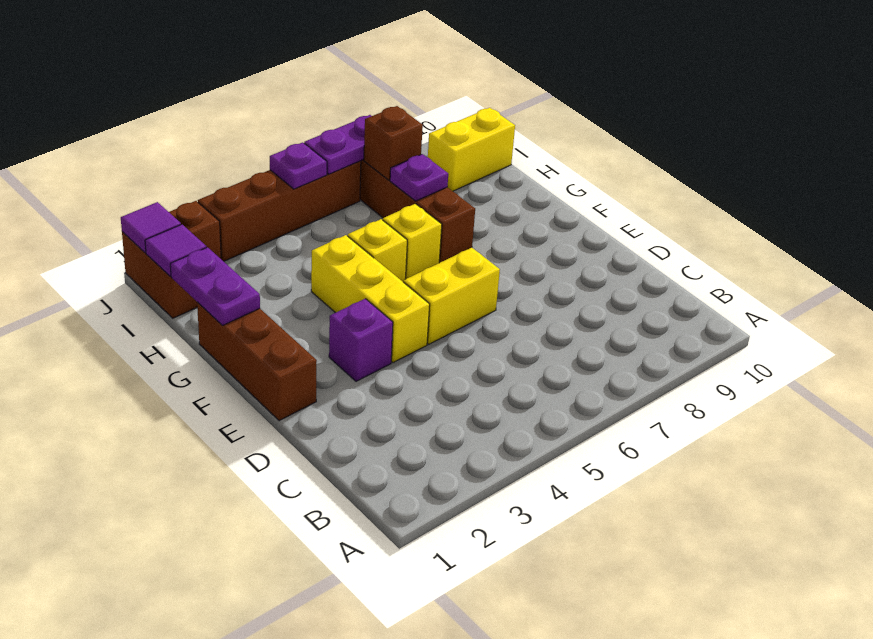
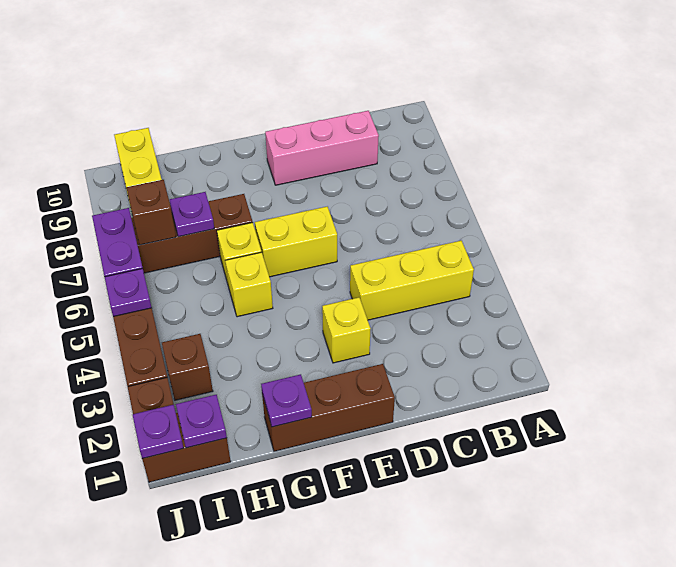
none -> pink brick C9:E9 level 1
purple brick E3 level 1 -> yellow brick E3 level 1
yellow brick E4:G4 level 1 -> yellow brick B4:D4 level 1
yellow brick E5:E6 level 1 -> yellow brick E6:F6 level 1
purple plate G1:H1 level 2 -> purple plate G1 level 2
purple tile I1 level 2 -> purple plate I1 level 2
none -> brown brick I3 level 1
purple tile J1 level 2 -> purple plate J1 level 2

